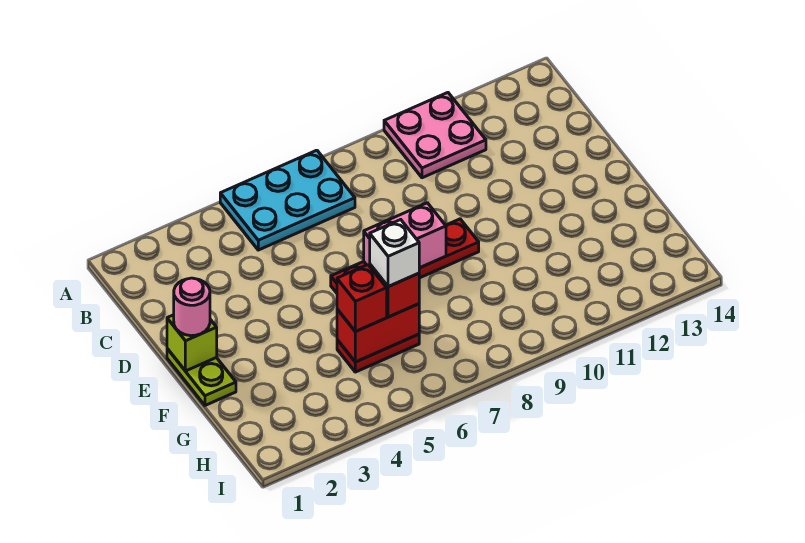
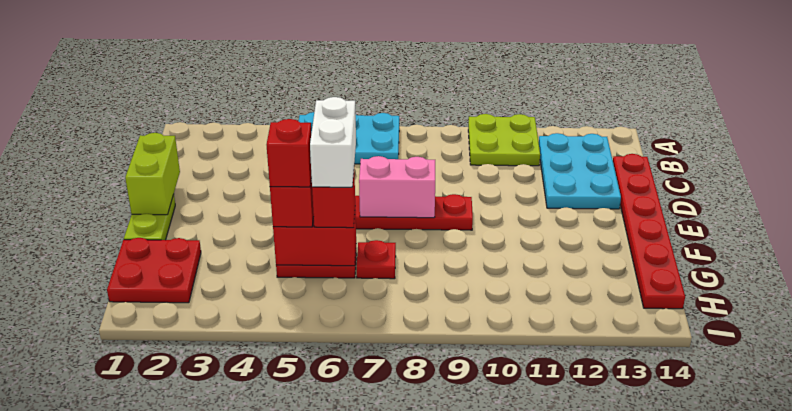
pink plate A10:B11 level 1 -> lime plate A10:B11 level 1
none -> cyan plate B12:D13 level 1
none -> red plate C14:H14 level 1
lime brick E1 level 2 -> lime brick D1:E1 level 2
pink round brick E1 level 3 -> none
none -> red plate G1:H2 level 1
none -> red brick G5 level 4
white brick G6 level 4 -> white brick F6:G6 level 4
none -> red plate G7 level 1

